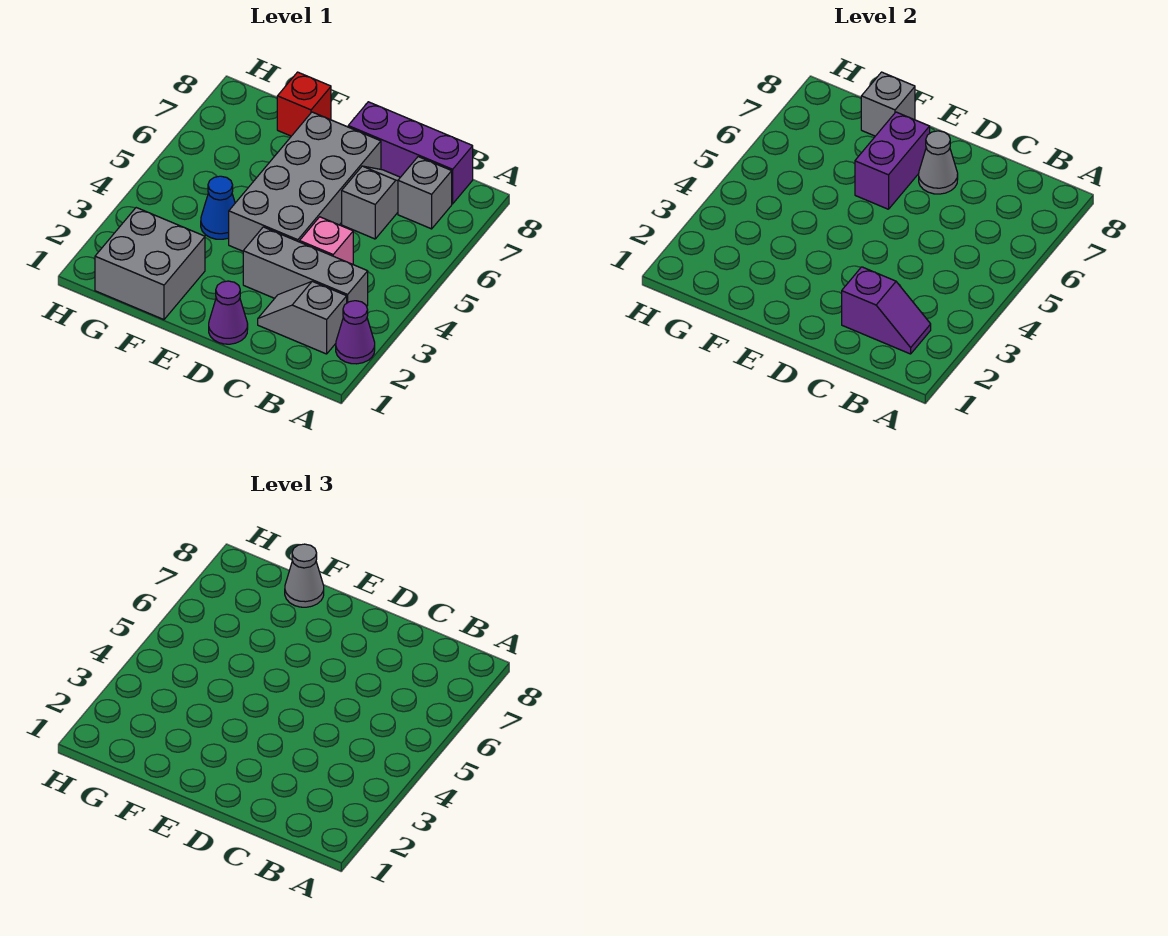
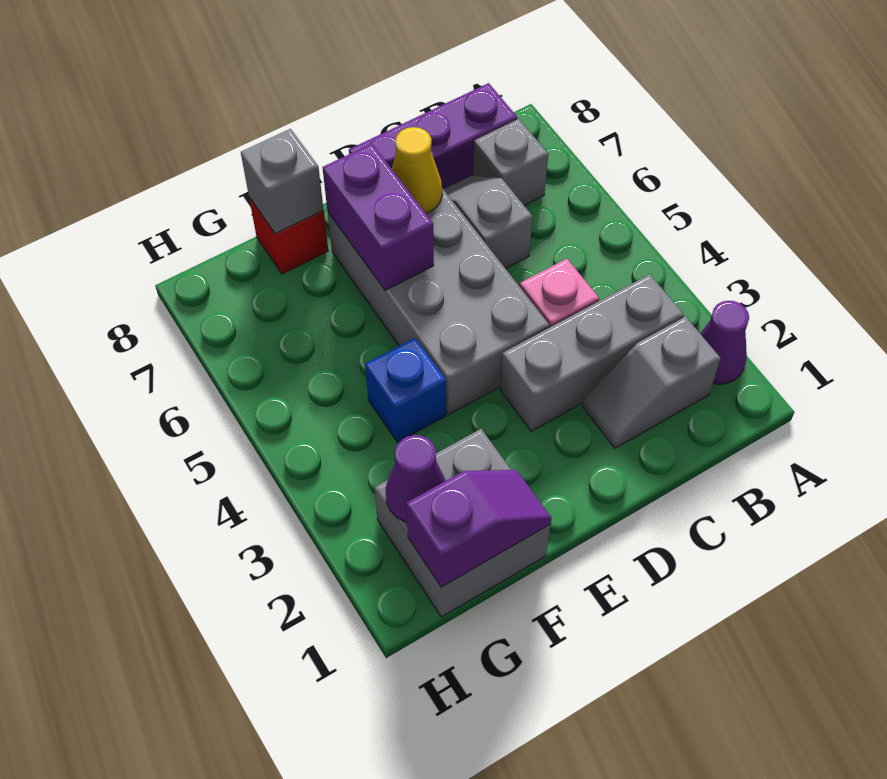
purple slope B2:C2 level 2 top C -> purple slope F1:G1 level 2 top G
purple cone D1 level 1 -> purple cone G2 level 2
grey cone D7 level 2 -> yellow cone D7 level 2
blue cone F4 level 1 -> blue brick F4 level 1
grey cone F8 level 3 -> none

